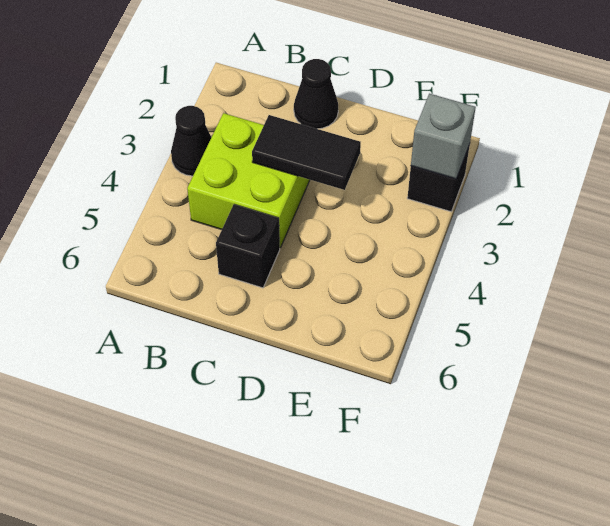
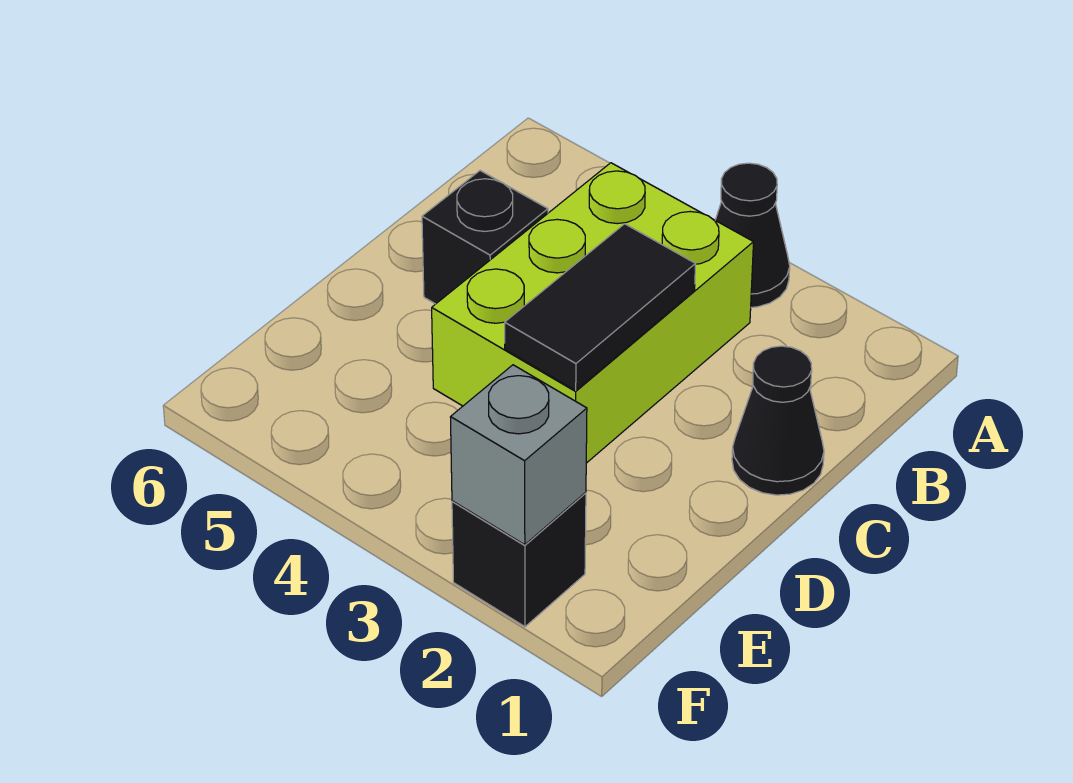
lime brick B3:C4 level 1 -> lime brick B3:D4 level 1

